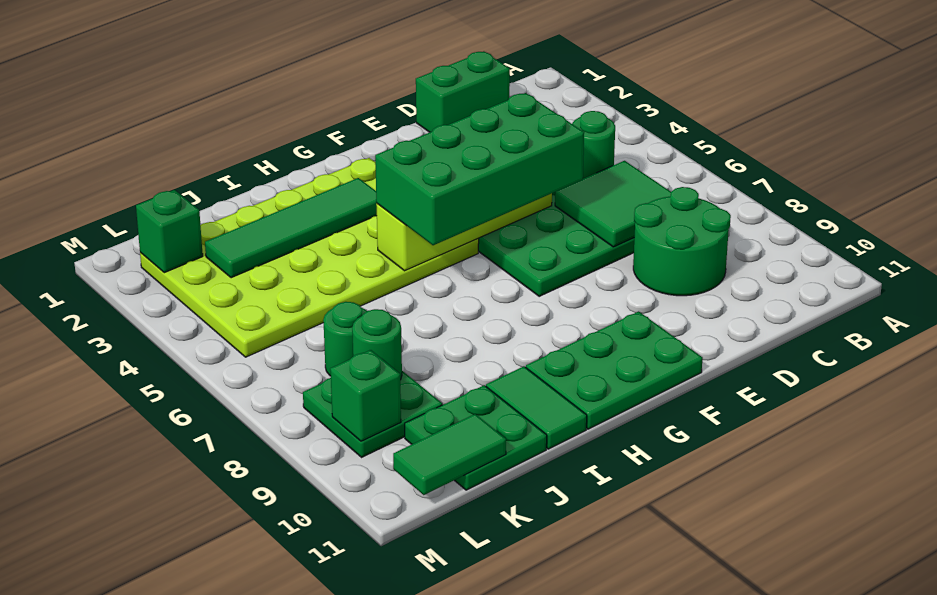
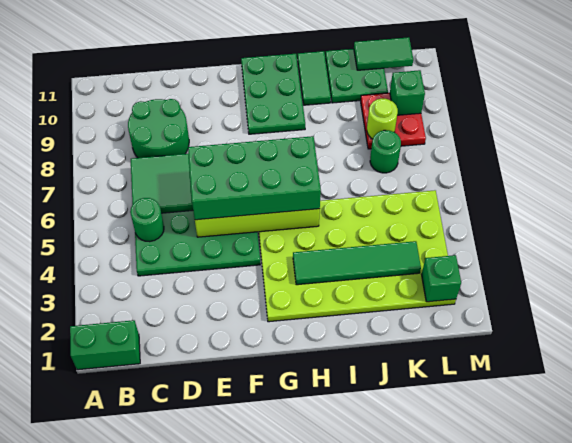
green brick C1:D1 level 1 -> green brick A1:B1 level 1
green plate F10:H11 level 1 -> green plate G9:H11 level 1
green plate K8:L9 level 1 -> red plate K8:L9 level 1
green round brick K8 level 2 -> lime round brick K8 level 2

